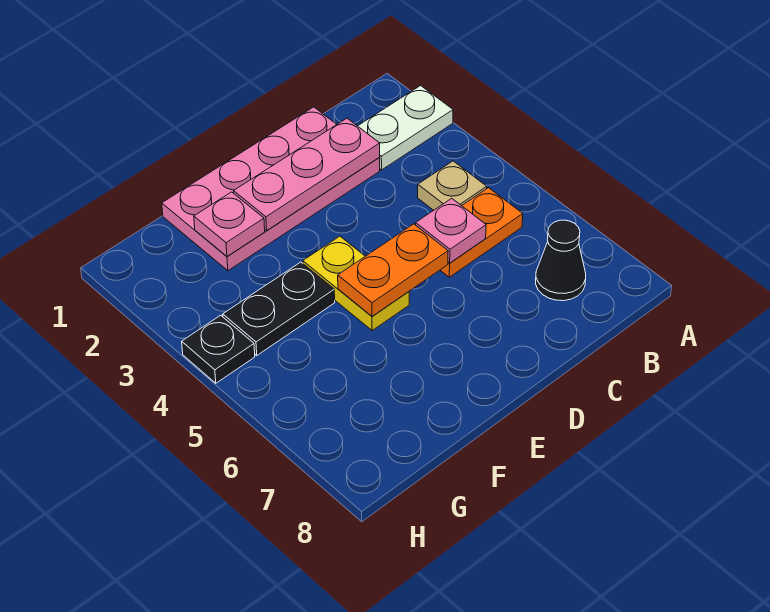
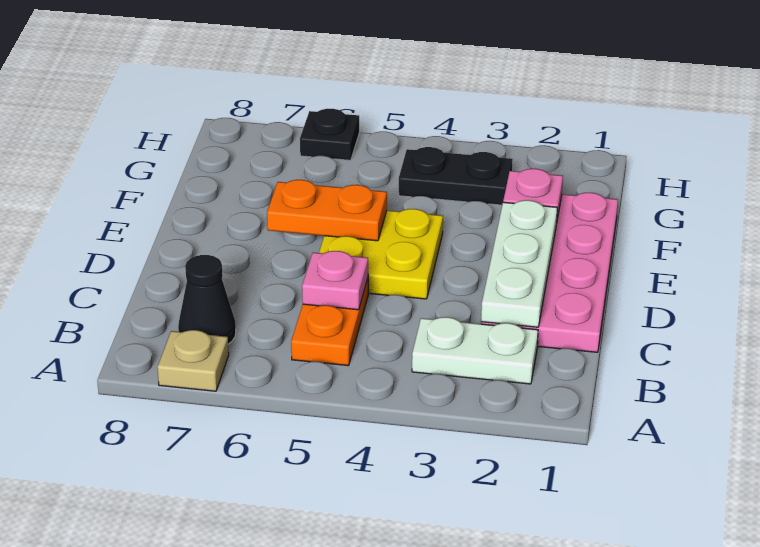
white plate A2:B2 level 1 -> white plate B2:B3 level 1
tan plate B4 level 1 -> tan plate A7 level 1
pink plate C2:E2 level 2 -> white plate C2:E2 level 2
orange plate D5:E5 level 2 -> orange plate E5:E6 level 2
yellow plate E4:E5 level 1 -> yellow plate D4:E5 level 1
black plate F4:G4 level 1 -> black plate G3:G4 level 1
black plate H4 level 1 -> black plate H6 level 1

